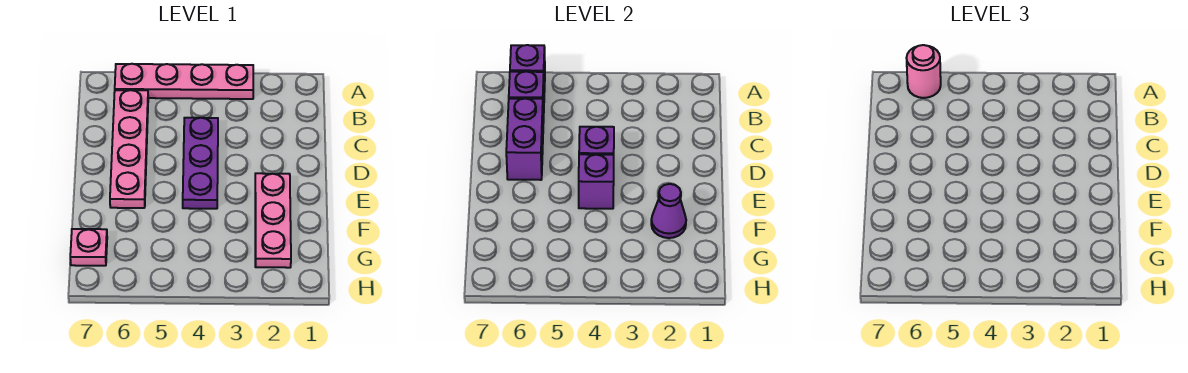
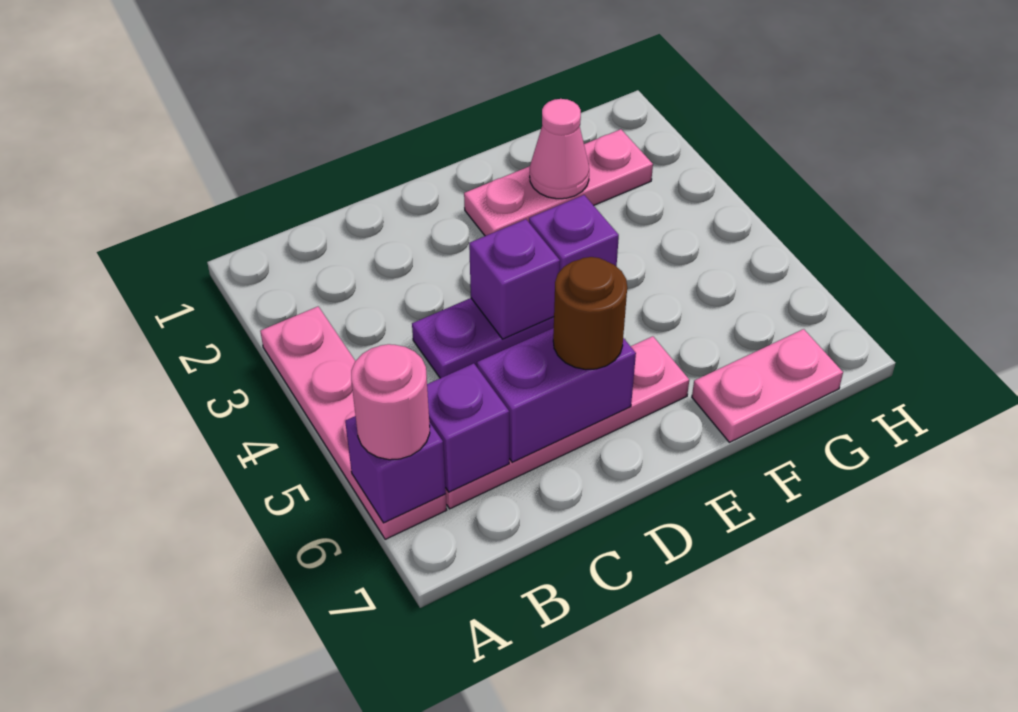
none -> brown round brick D6 level 3
purple cone F2 level 2 -> pink cone F2 level 2
pink plate G7 level 1 -> pink plate F7:G7 level 1

